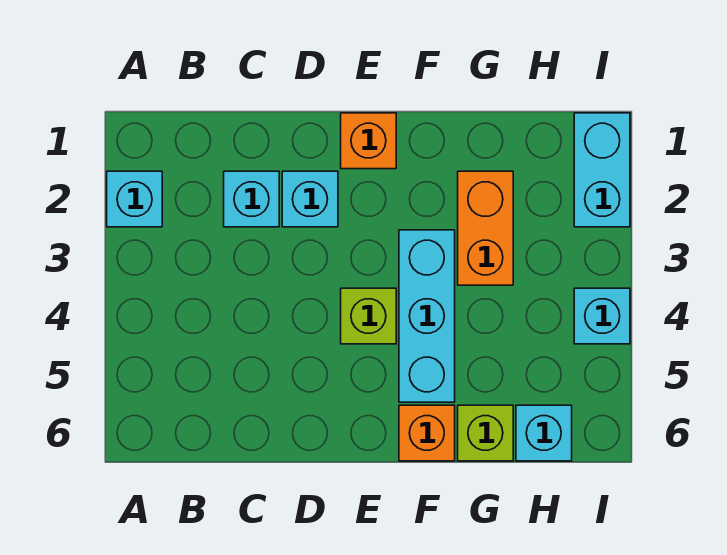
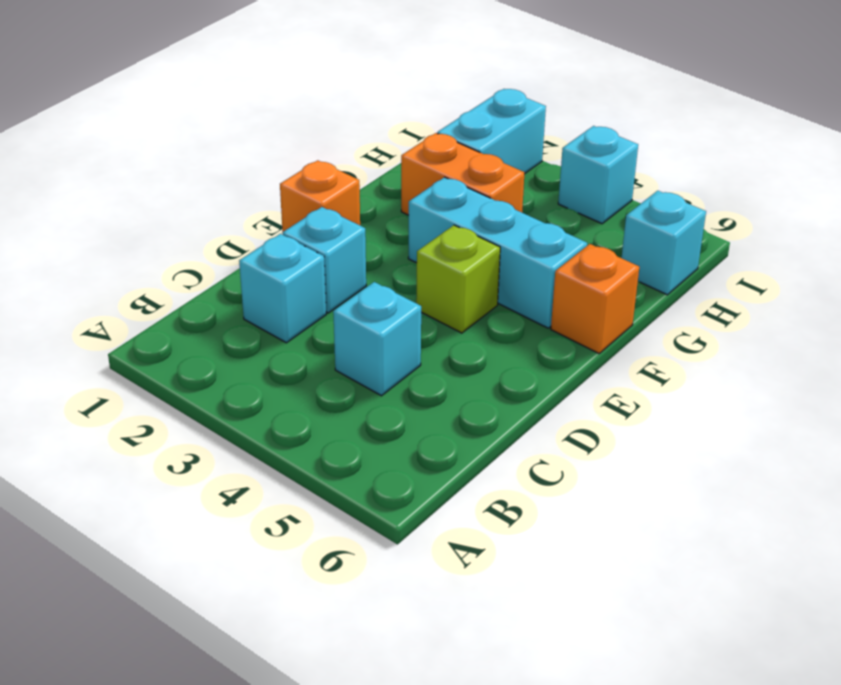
cyan brick A2 level 1 -> cyan brick C4 level 1
lime brick G6 level 1 -> none
cyan brick I1:I2 level 1 -> cyan brick H2:I2 level 1

